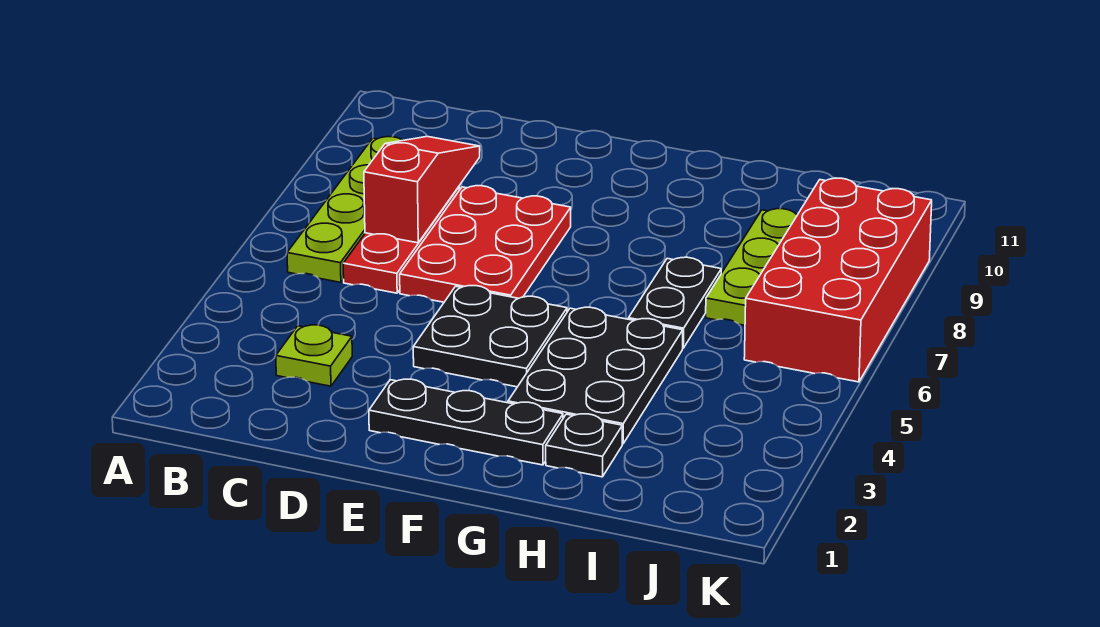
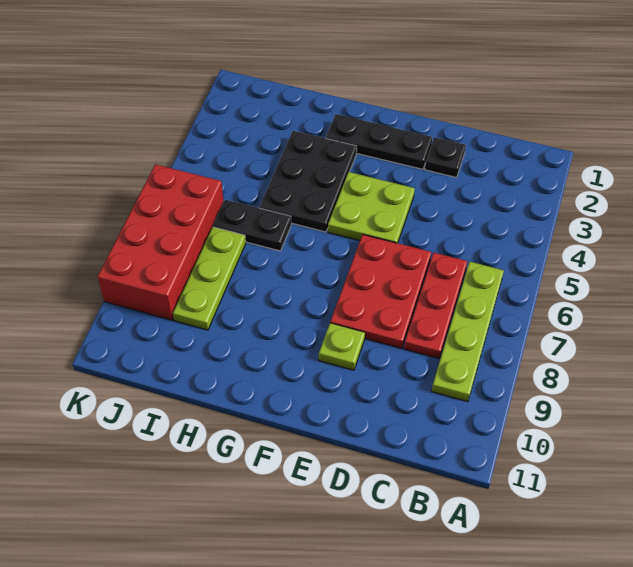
lime plate C3 level 1 -> lime plate E9 level 1
red slope C7:C9 level 2 top 7 -> none
black plate E4:F5 level 1 -> lime plate E4:F5 level 1
black plate H2 level 1 -> black plate D2 level 1
black plate H6:H7 level 1 -> black plate H6:I6 level 1

